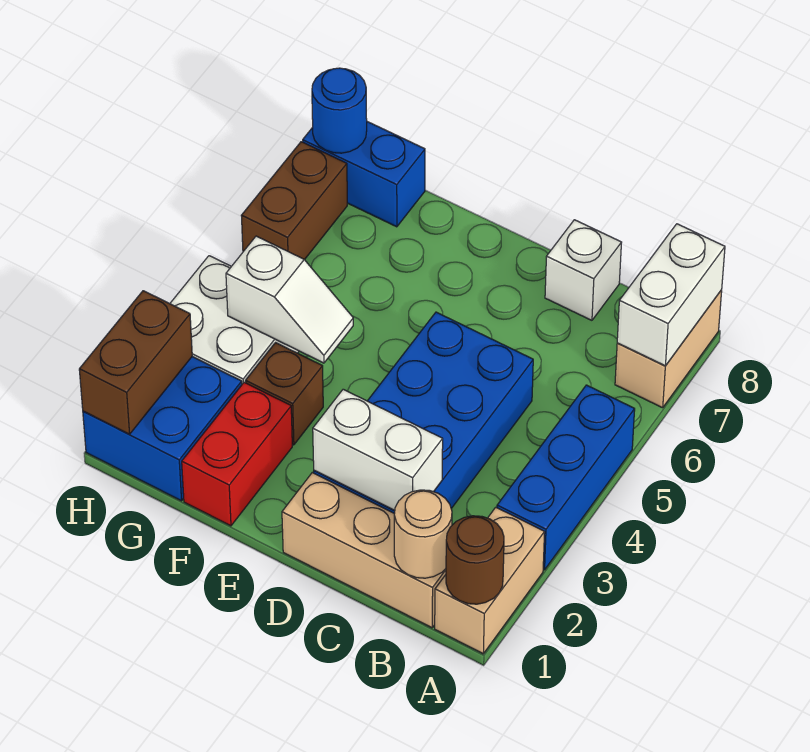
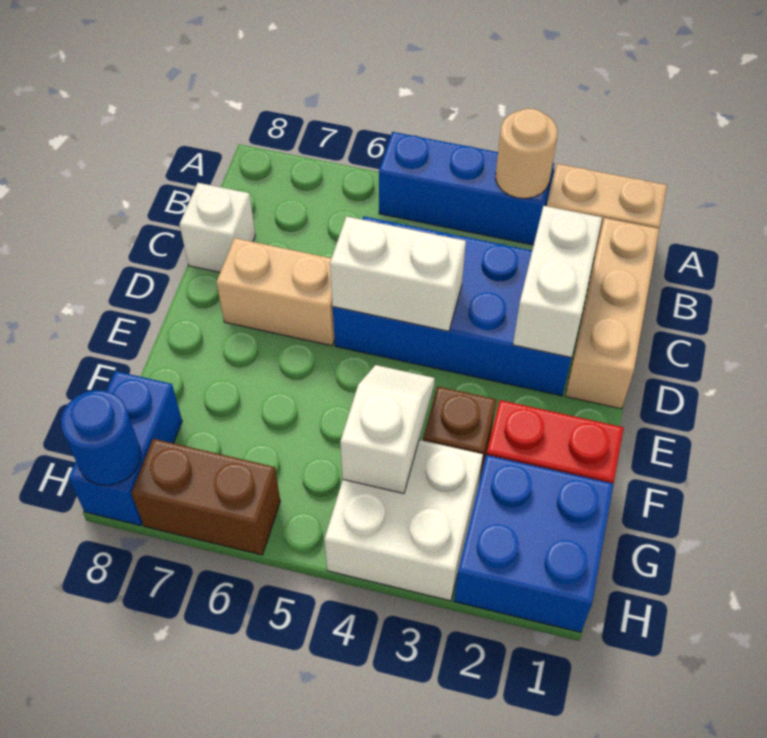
brown round brick A1 level 2 -> none
tan brick A7:A8 level 1 -> tan brick D6:D7 level 1
white brick A7:A8 level 2 -> white brick D4:D5 level 2
tan round brick B1 level 2 -> tan round brick A3 level 2
brown brick H1:H2 level 2 -> none

